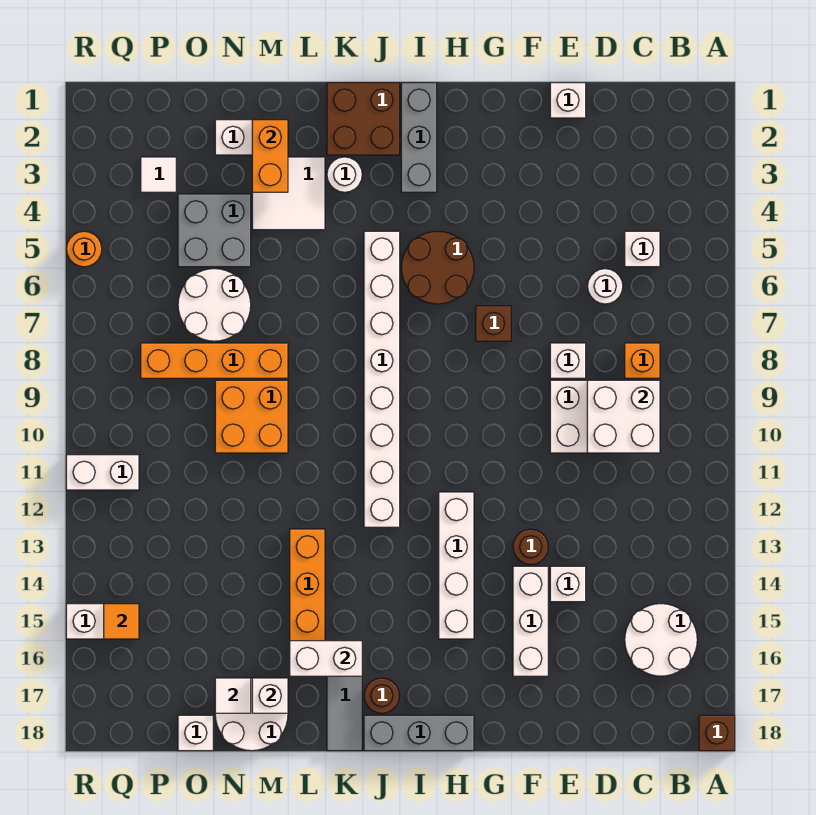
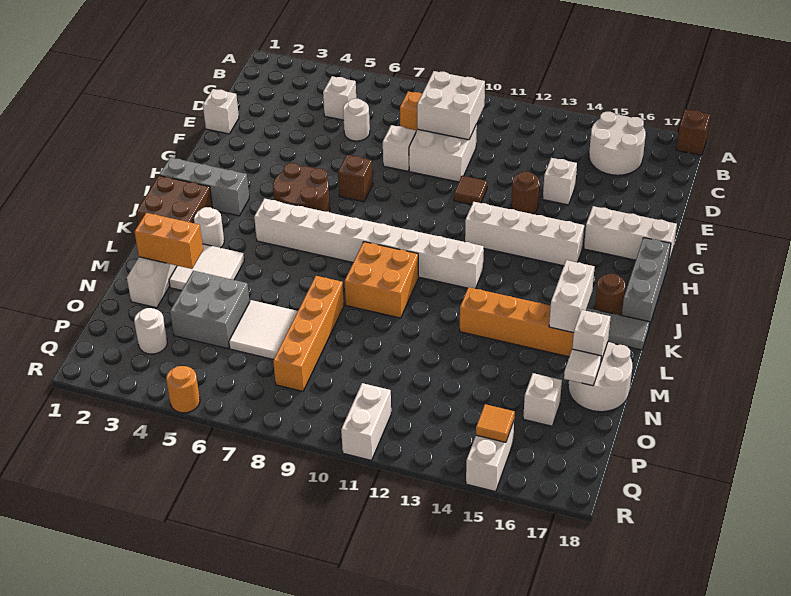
none -> brown tile F11 level 1
white brick F14:F16 level 1 -> white brick G16:G18 level 1
orange brick M9:N10 level 1 -> orange brick K9:L10 level 1
white round brick N6:O7 level 1 -> white tile N6:O7 level 1
white brick O18 level 1 -> white brick O16 level 1
white tile P3 level 1 -> white round brick P3 level 1

